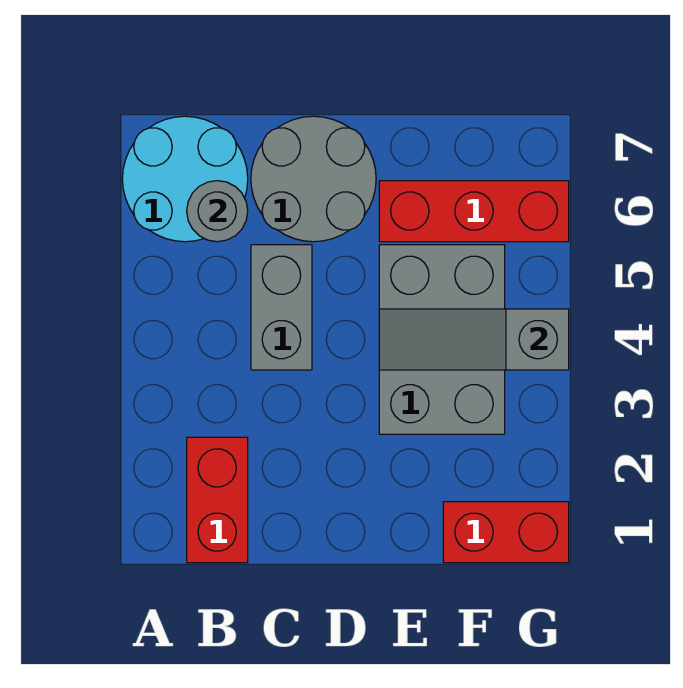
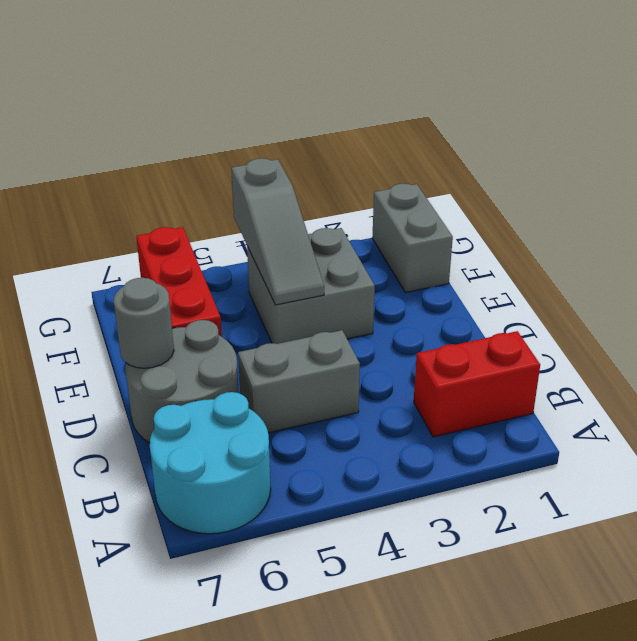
grey round brick B6 level 2 -> grey round brick D7 level 2
grey brick E3:F5 level 1 -> grey brick E3:F4 level 1
red brick F1:G1 level 1 -> grey brick F1:G1 level 1

